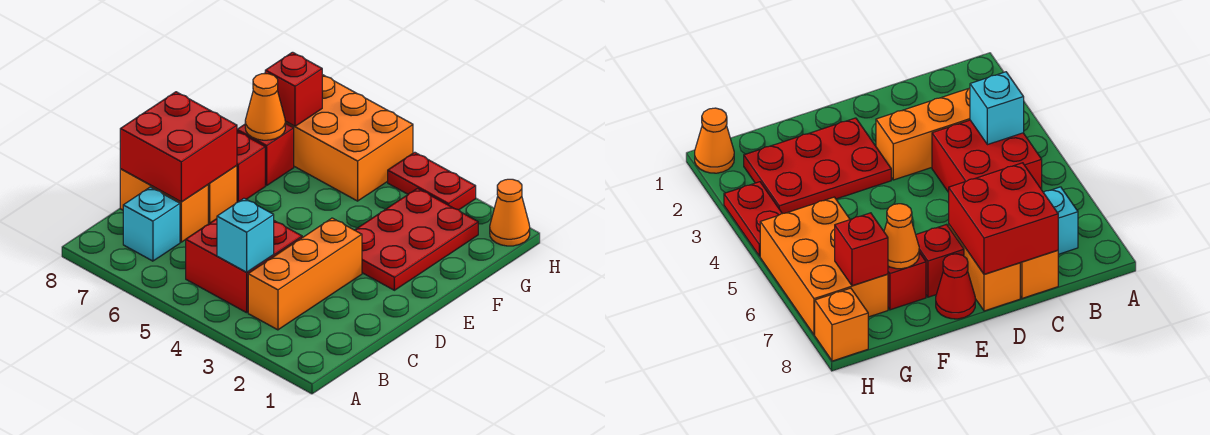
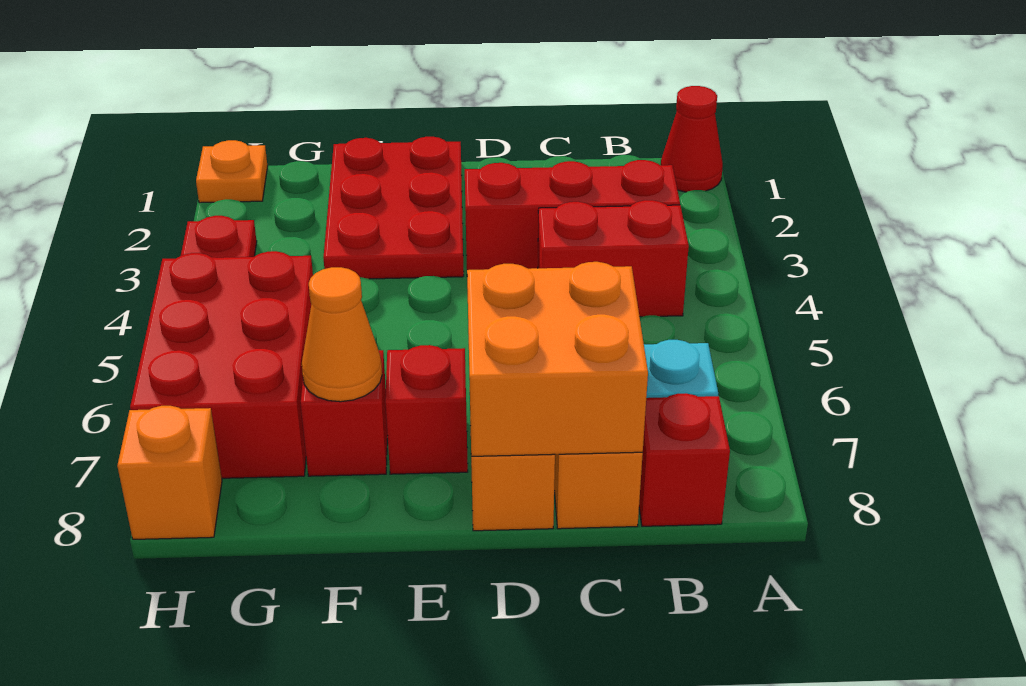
orange brick B3:D3 level 1 -> red brick B3:D3 level 1
red brick B4:C5 level 1 -> red brick B4:C4 level 1
cyan brick B4 level 2 -> none
red brick C7:D8 level 2 -> orange brick C7:D8 level 2
red plate E2:G3 level 1 -> red plate E1:F3 level 1
red cone E8 level 1 -> red cone A1 level 1
orange brick G5:H7 level 1 -> red brick G5:H7 level 1
red brick G7 level 2 -> red brick B8 level 1
orange cone H1 level 1 -> orange plate H1 level 1

